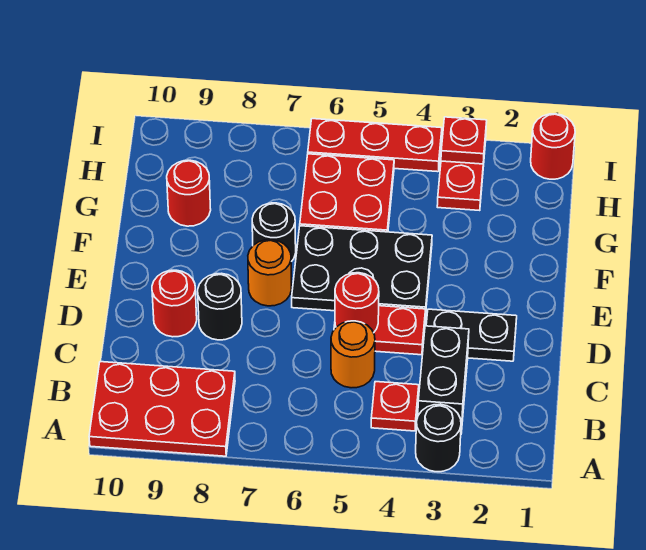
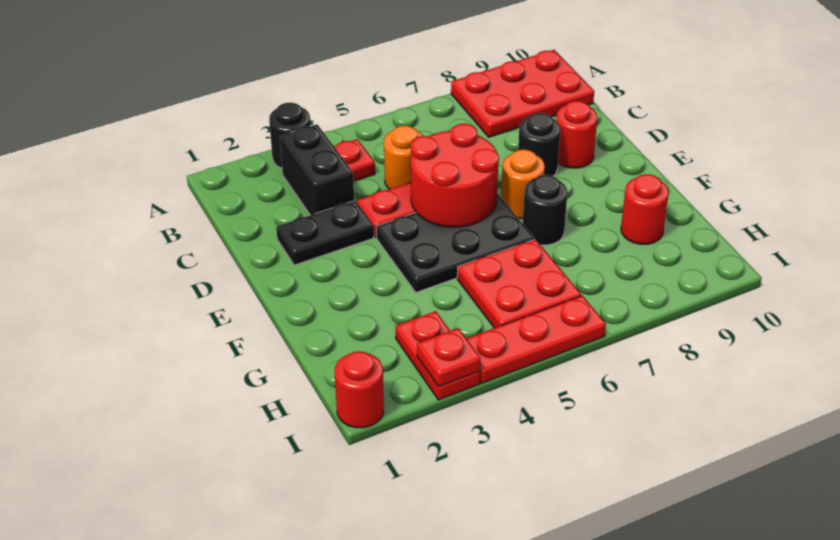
red round brick D5 level 2 -> red round brick D5:E6 level 2

